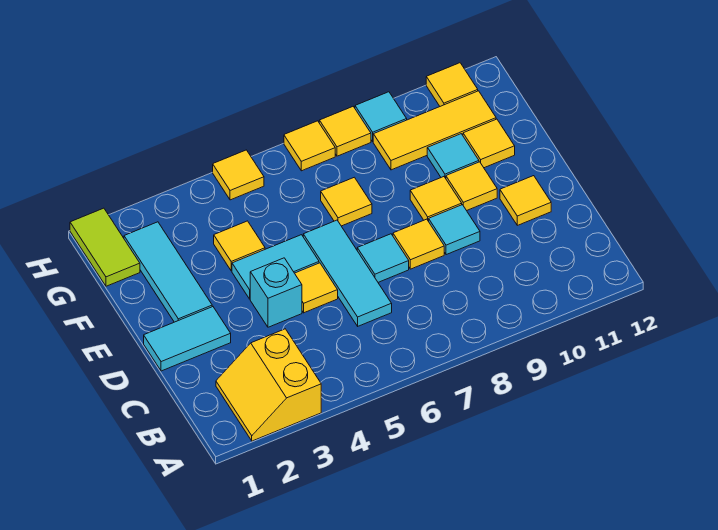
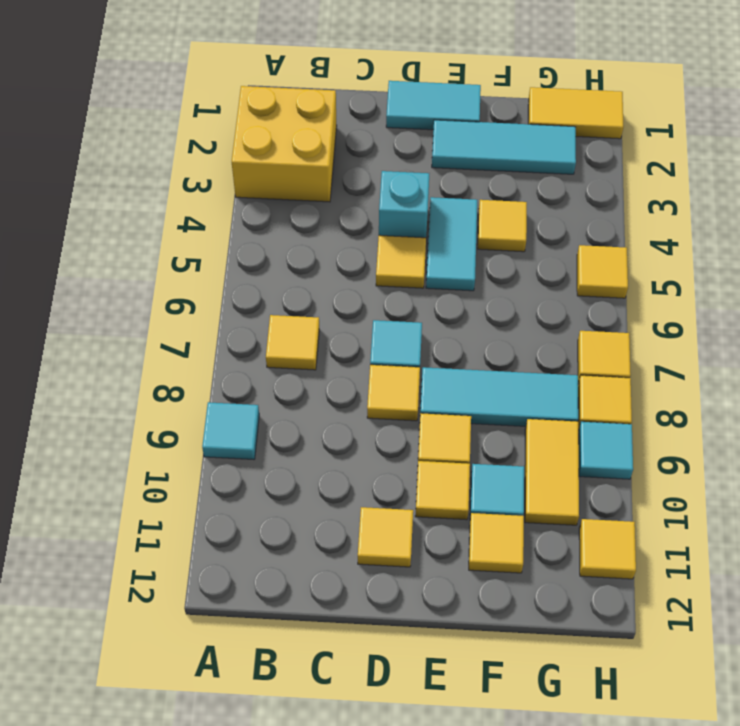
yellow slope A2:B3 level 1 top 3 -> yellow brick A2:B3 level 1
cyan tile C6:E6 level 1 -> cyan tile E8:G8 level 1
cyan tile D1:D2 level 1 -> cyan tile D1:E1 level 1
cyan tile D9 level 1 -> cyan tile A9 level 1
yellow tile F7 level 1 -> yellow tile B7 level 1
lime tile G1:H1 level 1 -> yellow tile G1:H1 level 1
yellow tile G9:G11 level 1 -> yellow tile G9:G10 level 1

